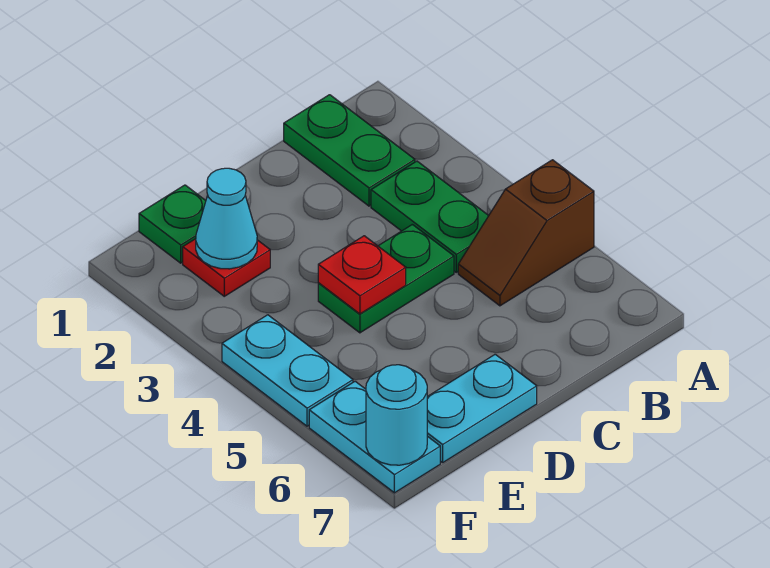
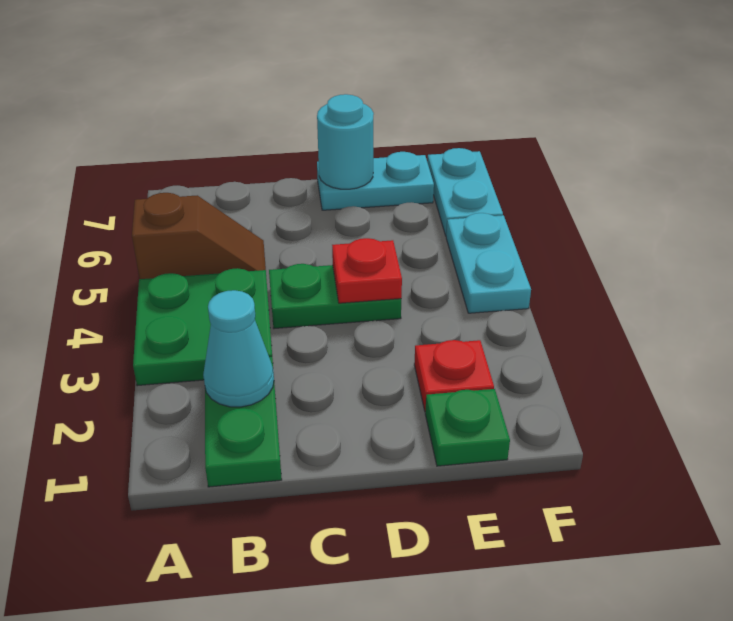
green plate B3:B4 level 1 -> green plate A3:B4 level 1
cyan cone E2 level 2 -> cyan cone B2 level 2
cyan round brick F7 level 2 -> cyan round brick D7 level 2

